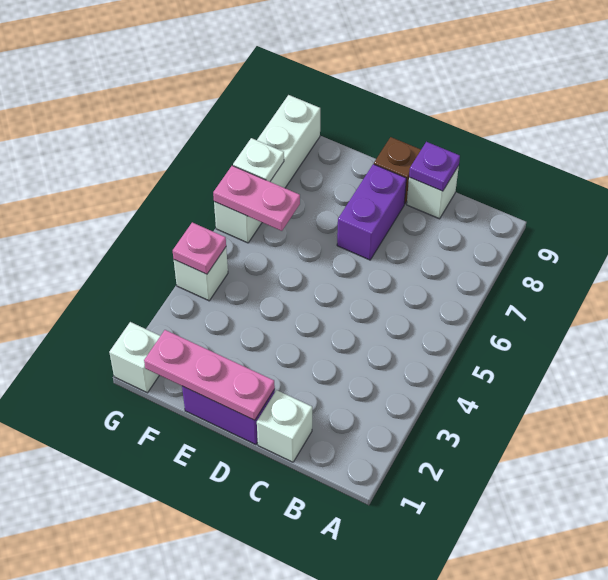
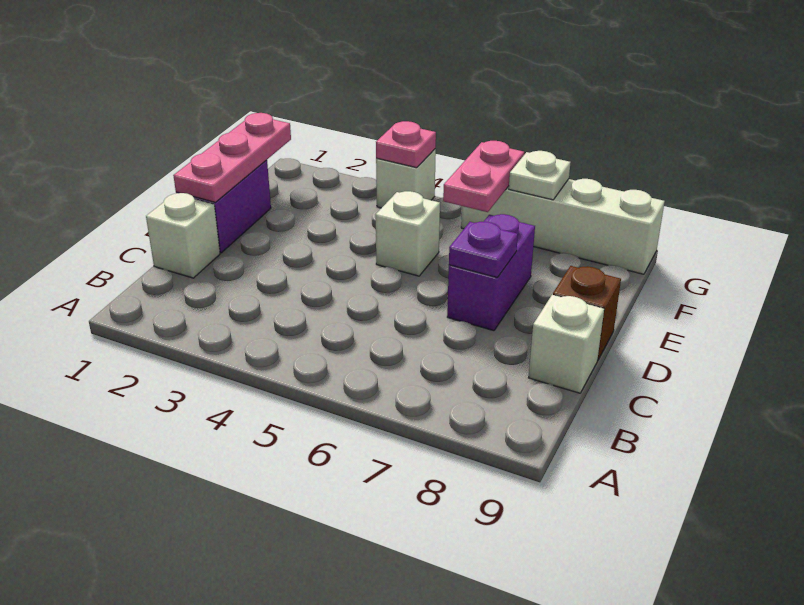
purple plate C9 level 2 -> purple plate D7 level 2
purple brick D7:D8 level 1 -> purple brick D7:E7 level 1
white brick G1 level 1 -> white brick E5 level 1

